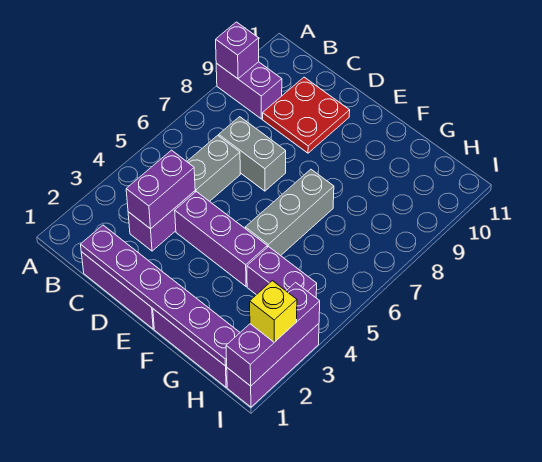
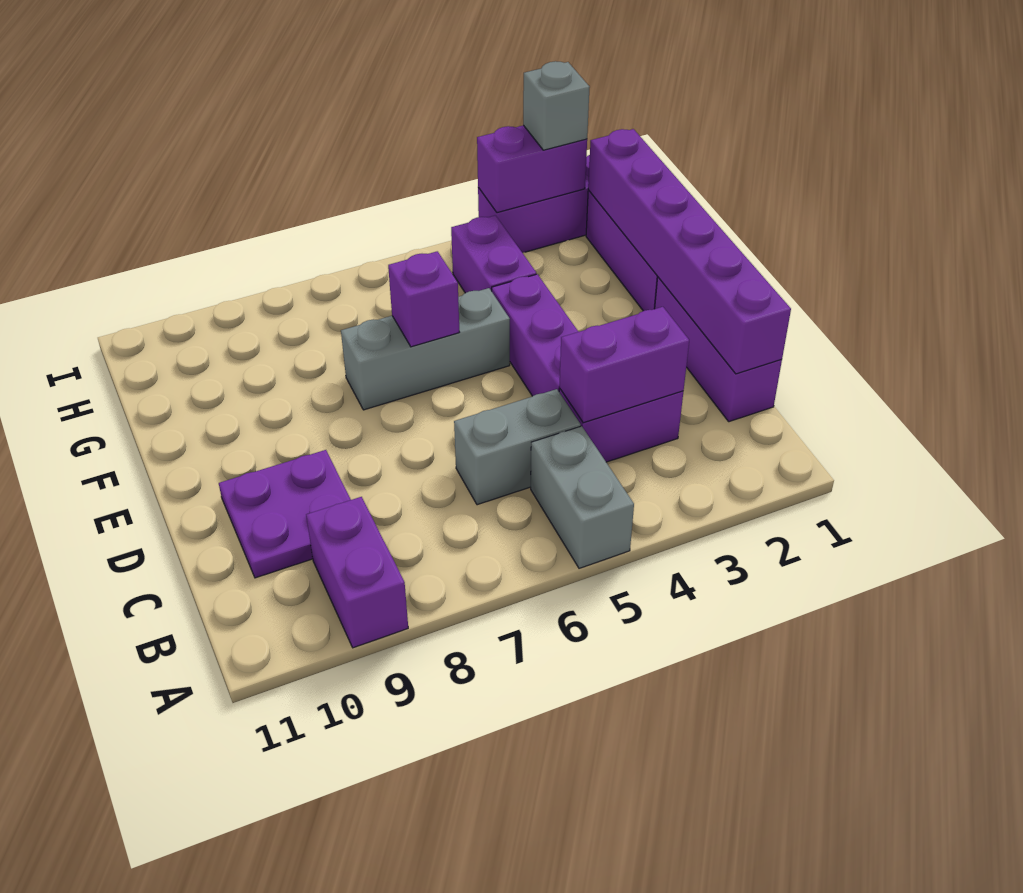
purple brick A9 level 2 -> purple brick F6 level 2
purple plate C1:H1 level 2 -> purple brick C1:H1 level 2
grey brick C7:D7 level 1 -> grey brick A5:B5 level 1
red plate C9:D10 level 1 -> purple plate C9:D10 level 1
purple brick I1:I3 level 2 -> purple brick I2:I3 level 2
yellow brick I2 level 3 -> grey brick I2 level 3

